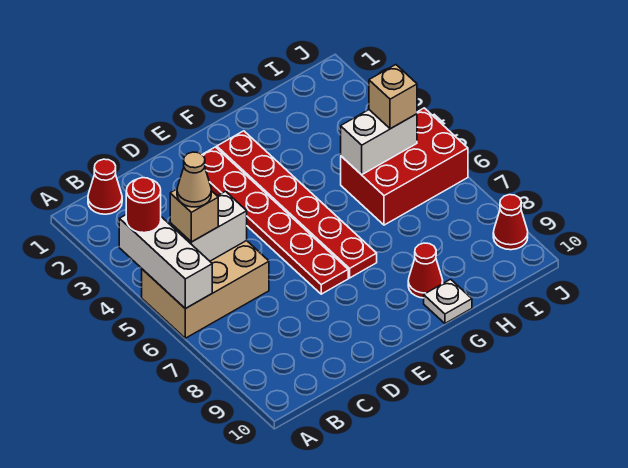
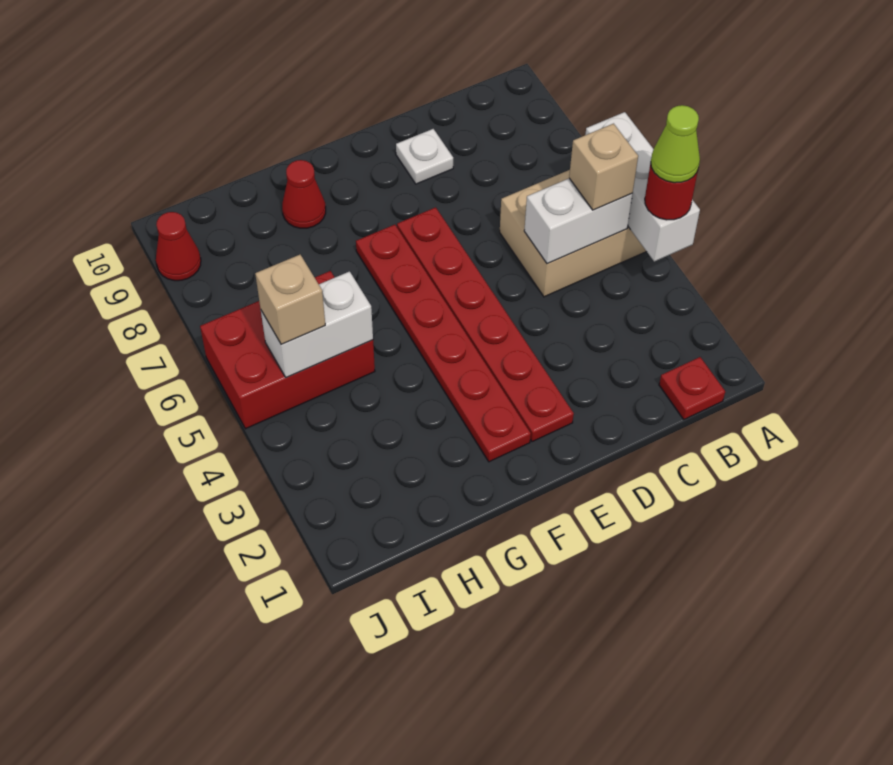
none -> lime cone A4 level 4
red cone B1 level 1 -> red plate B1 level 1
tan cone B5 level 4 -> none
white plate G10 level 1 -> white plate D9 level 1

